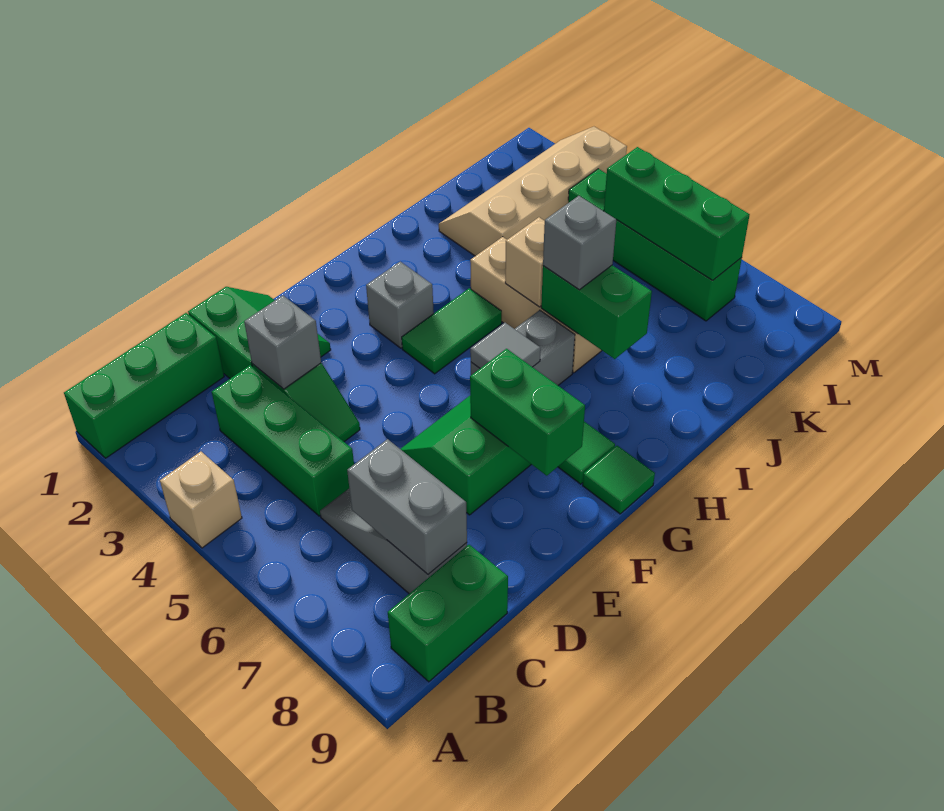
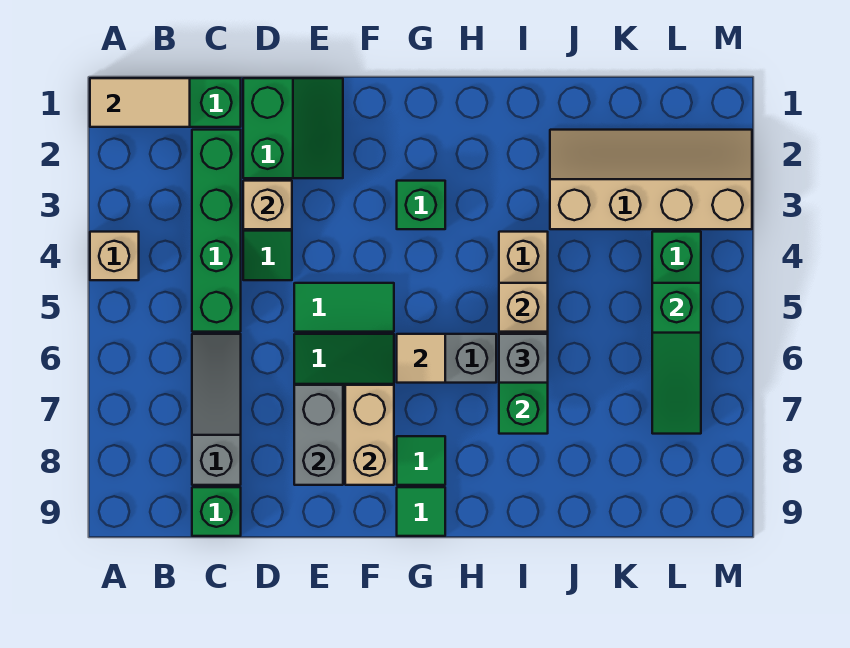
none -> tan tile A1:B1 level 2
green brick B9:C9 level 1 -> green brick C9 level 1
green brick C3:C5 level 1 -> green brick C2:C5 level 1
grey brick C7:C8 level 2 -> grey brick E7:E8 level 2
grey brick D3 level 2 -> tan brick D3 level 2
green brick F7:F8 level 2 -> tan brick F7:F8 level 2
grey brick G3 level 1 -> green brick G3 level 1
green tile G4:H4 level 1 -> green tile E5:F5 level 1
grey tile G6 level 2 -> tan tile G6 level 2
green brick L5:L7 level 2 -> green slope L5:L7 level 2 top 5

